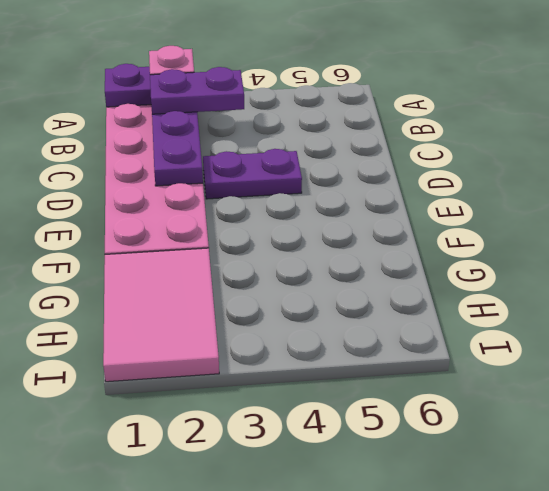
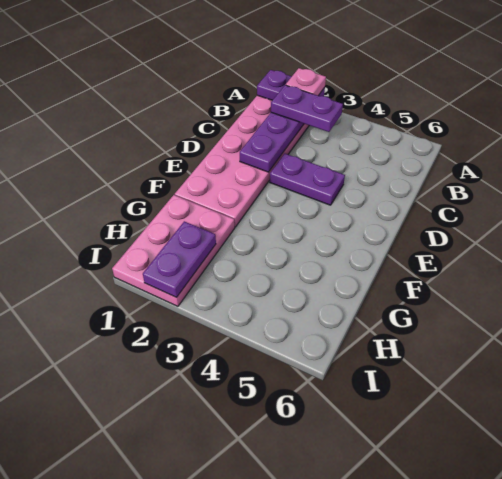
pink tile G1:I2 level 1 -> pink plate G1:I2 level 1
none -> purple plate H2:I2 level 2

